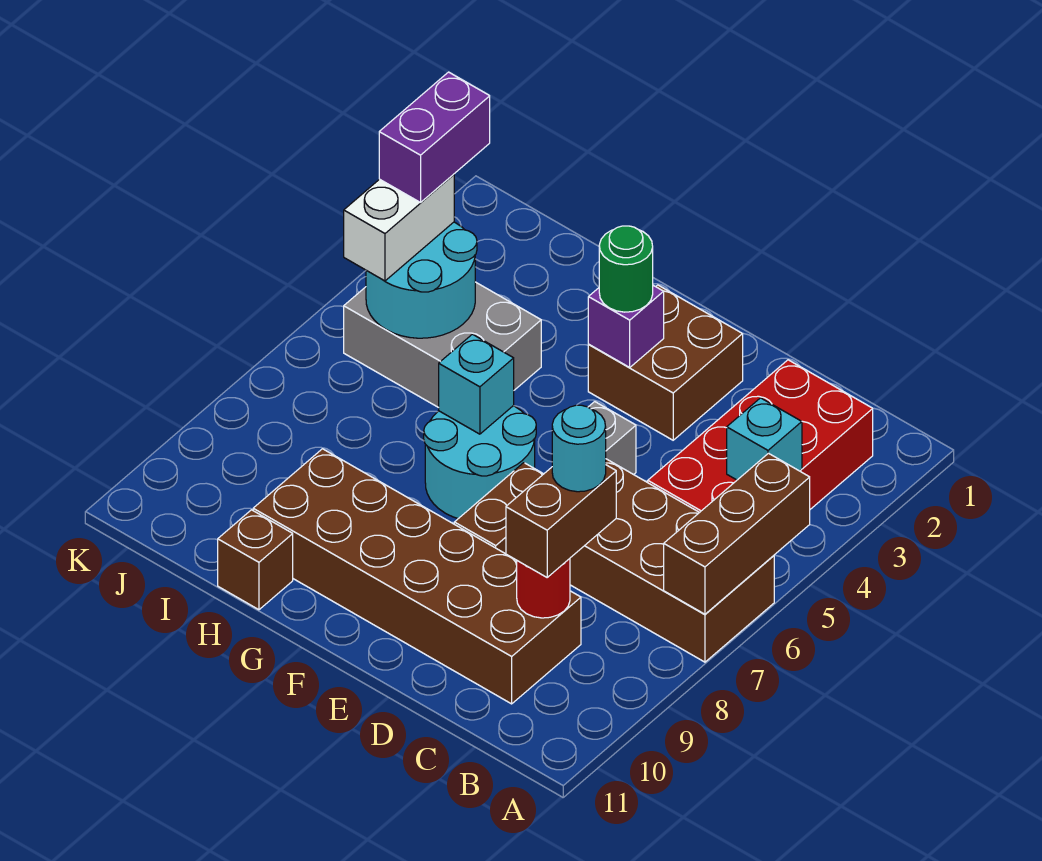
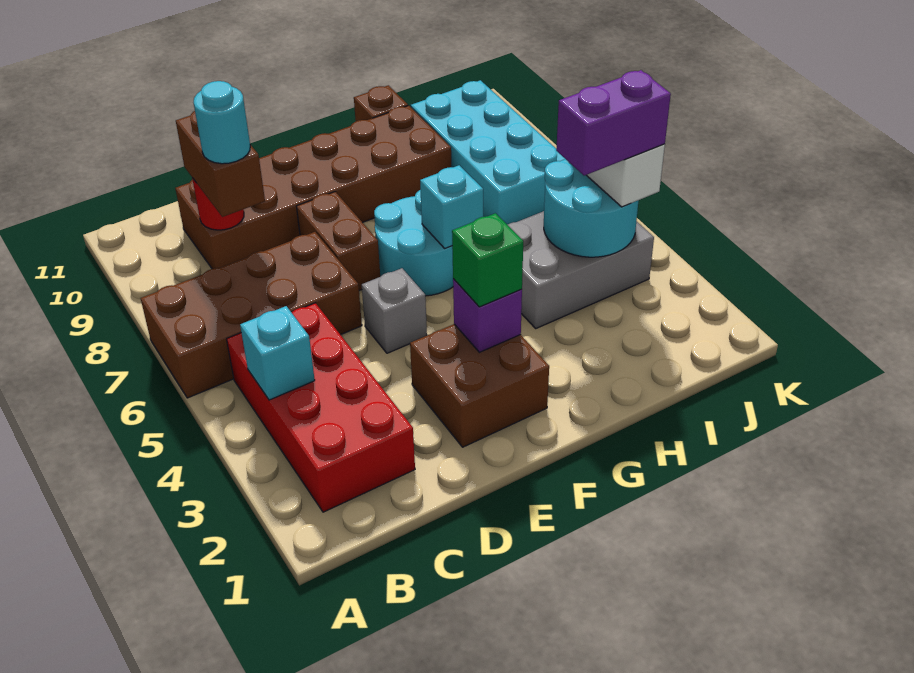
brown brick A5:A7 level 2 -> none
green round brick F3 level 3 -> green brick F3 level 3
none -> cyan brick I7:J10 level 1
purple brick J3:J4 level 4 -> purple brick I4:J4 level 4

